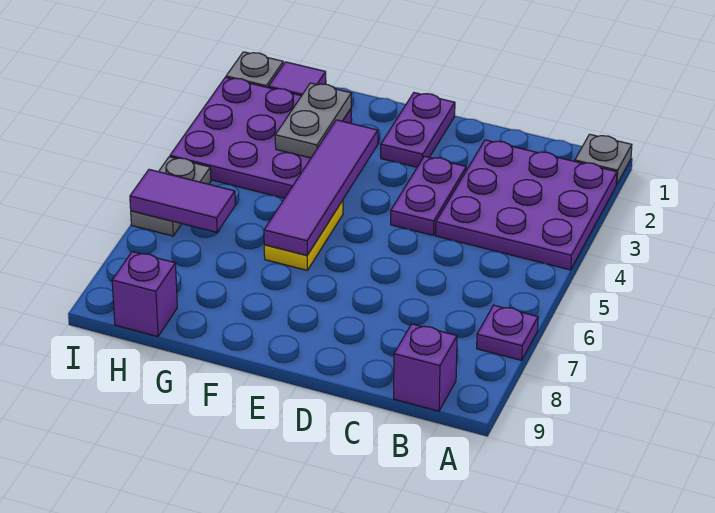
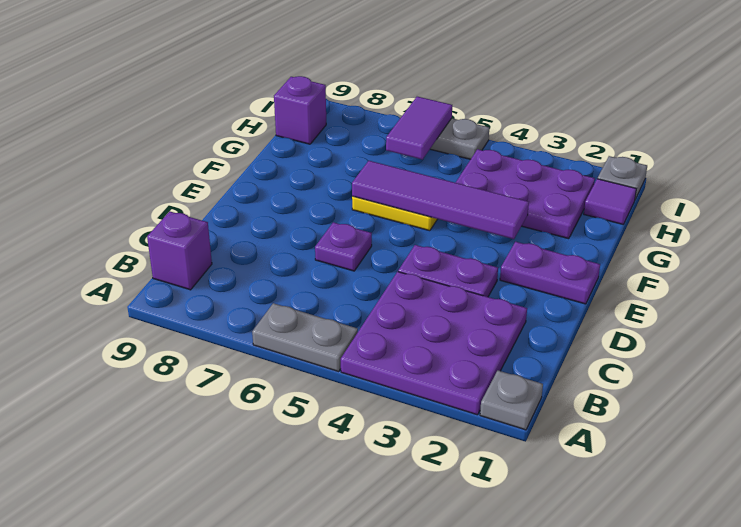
purple plate A7 level 1 -> purple plate D6 level 1
purple plate G2:I4 level 1 -> purple plate G2:H4 level 1
grey plate G2:G3 level 2 -> grey plate A5:A6 level 1

